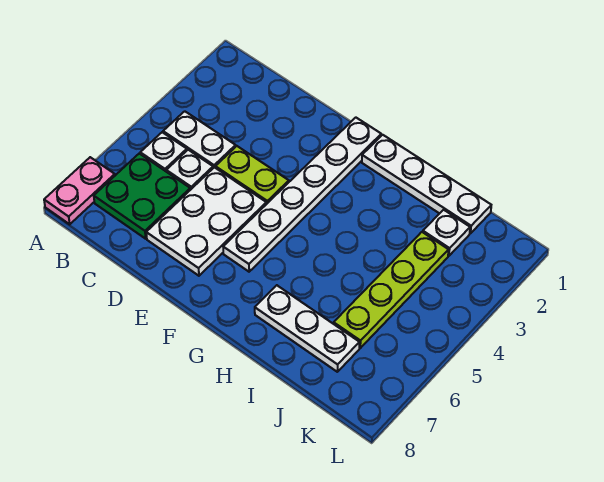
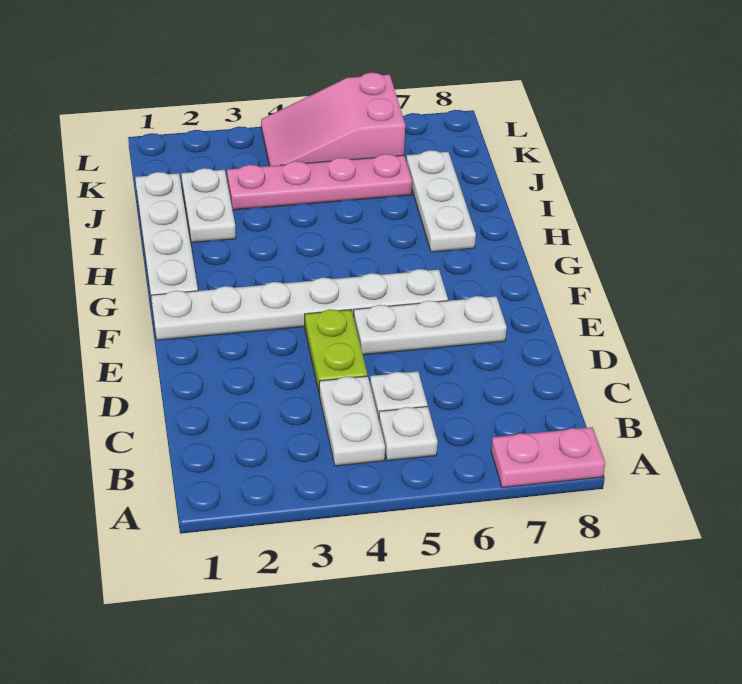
green plate B6:C7 level 1 -> none
white plate D5:E7 level 1 -> white plate E5:E7 level 1
white plate J2 level 1 -> white plate I2:J2 level 1
lime plate J3:J6 level 1 -> pink plate J3:J6 level 1
none -> pink slope K4:L6 level 1 top 6

